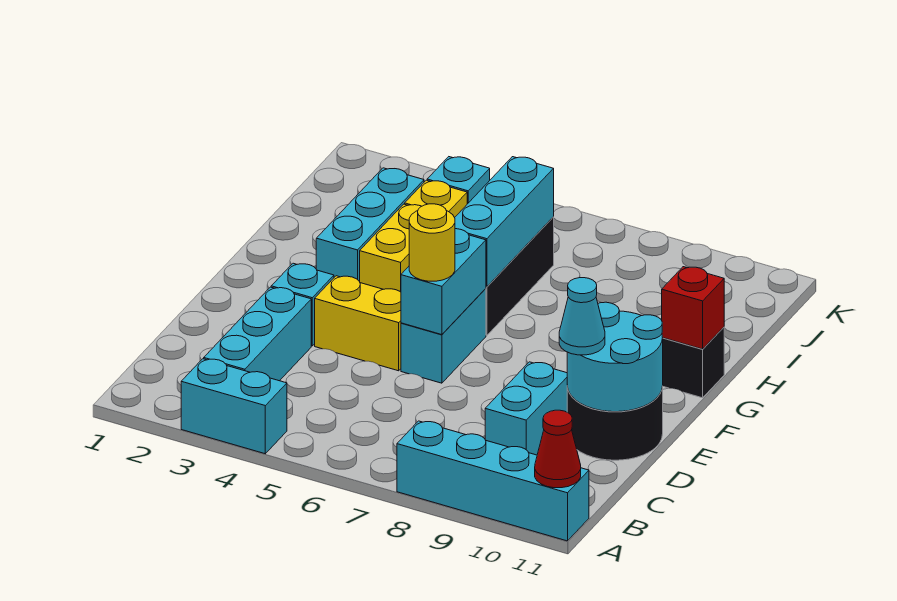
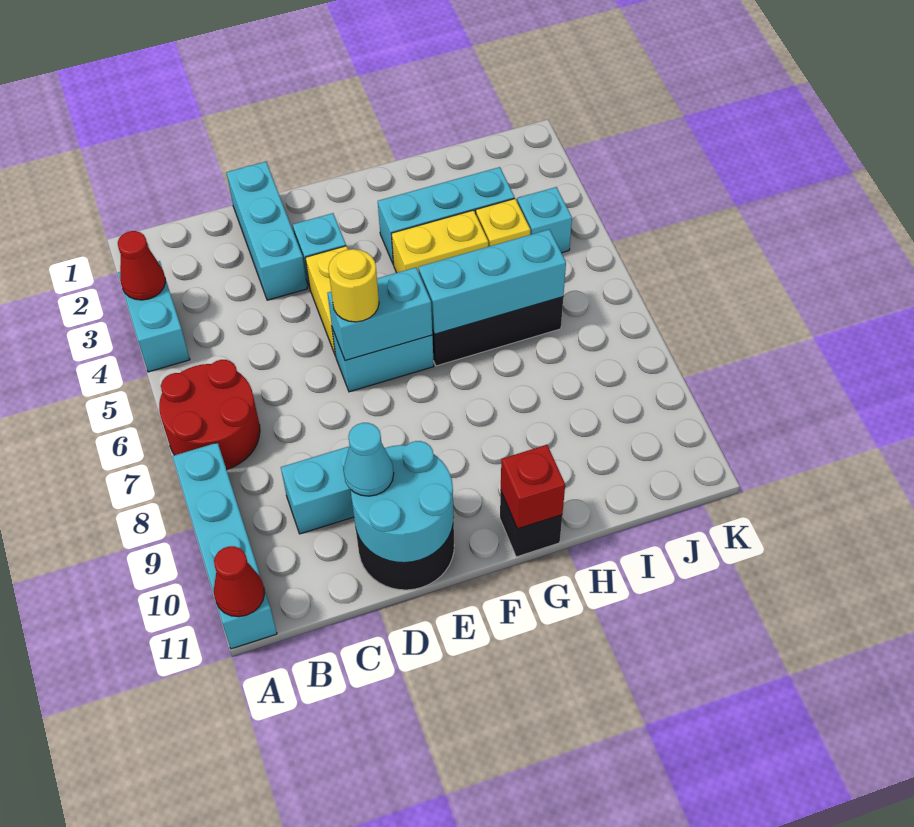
none -> red cone A3 level 2
none -> red round brick A6:B7 level 1
cyan brick B3:D3 level 1 -> cyan brick D1:D3 level 1

